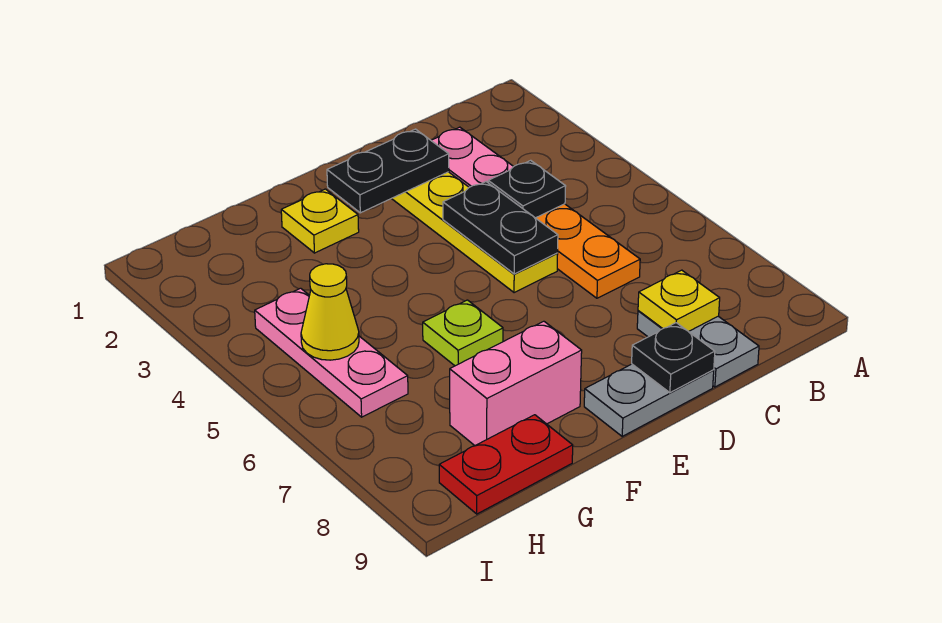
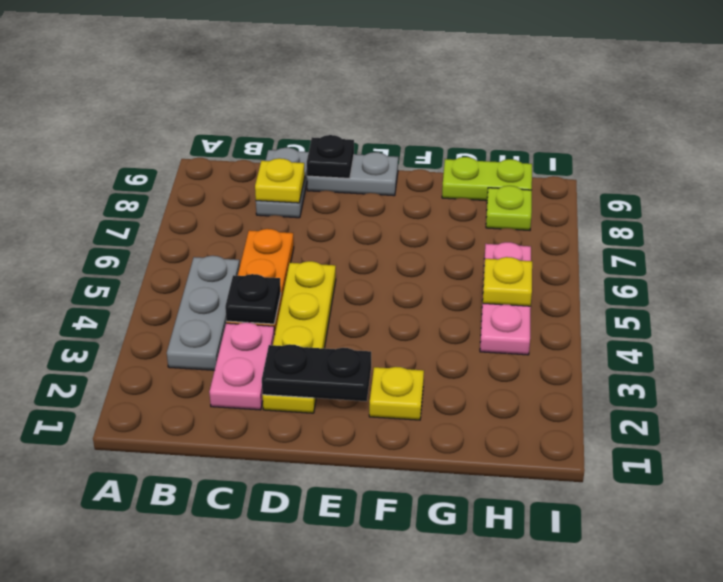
none -> grey plate B3:B5 level 1
black plate D4:D5 level 2 -> none
lime plate F6 level 1 -> lime plate H8 level 1
pink brick F8:G8 level 1 -> none
red plate G9:H9 level 1 -> lime plate G9:H9 level 1
yellow cone H5 level 2 -> yellow plate H5 level 2

